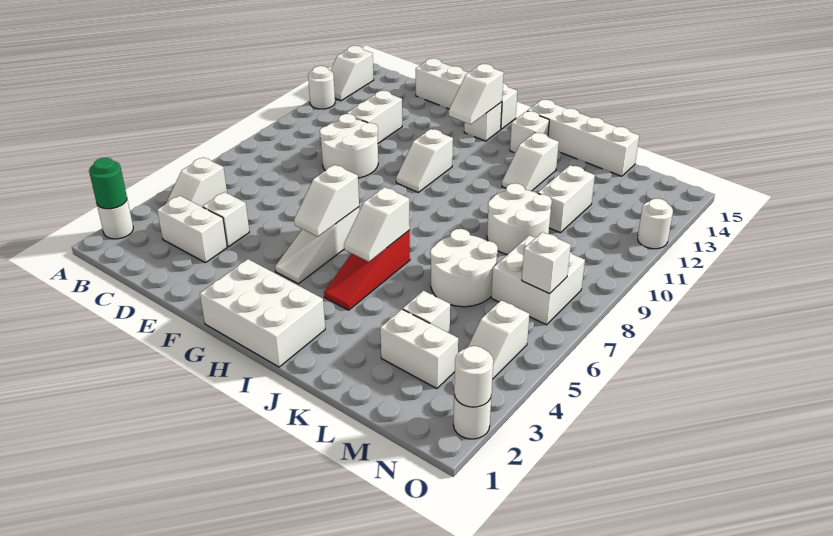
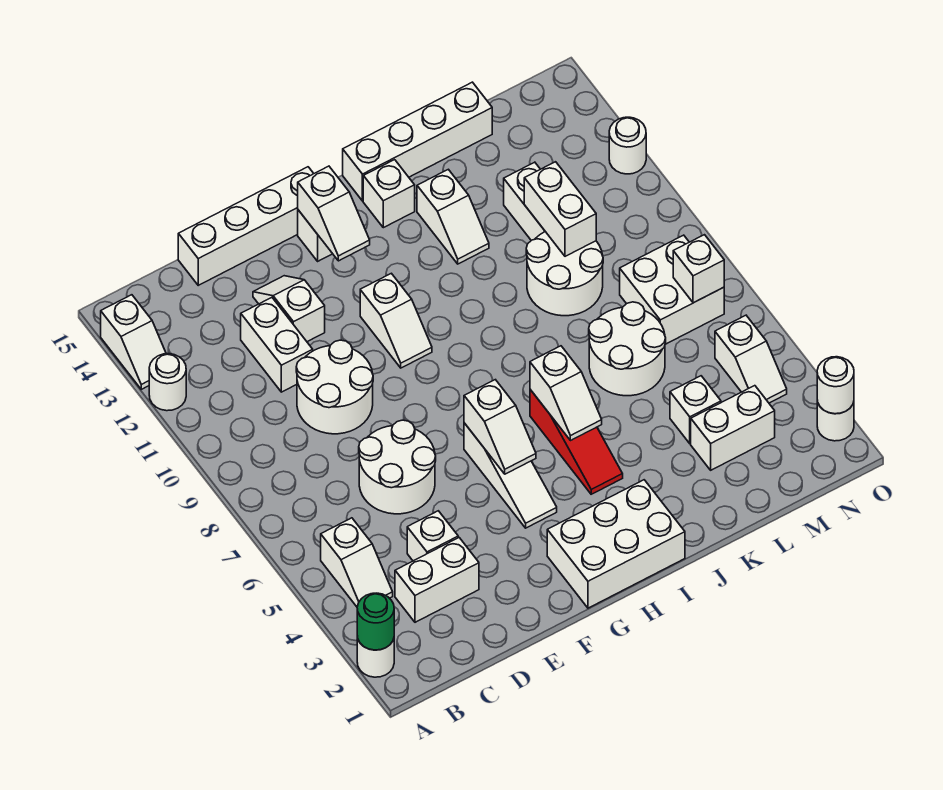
none -> white round brick D6:E7 level 1
none -> white slope E12:E13 level 1 top 12
none -> white brick L10:L11 level 2

